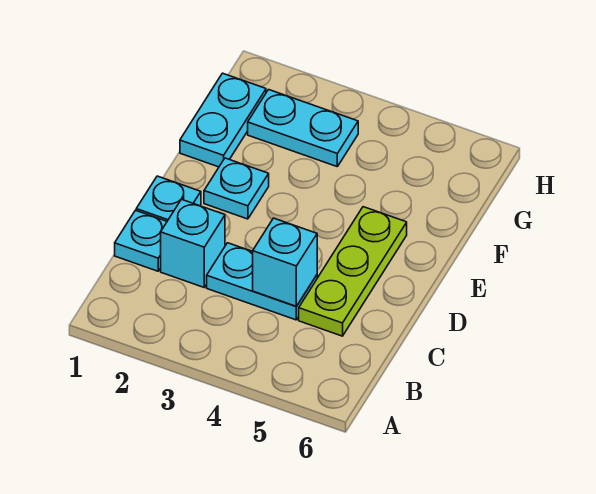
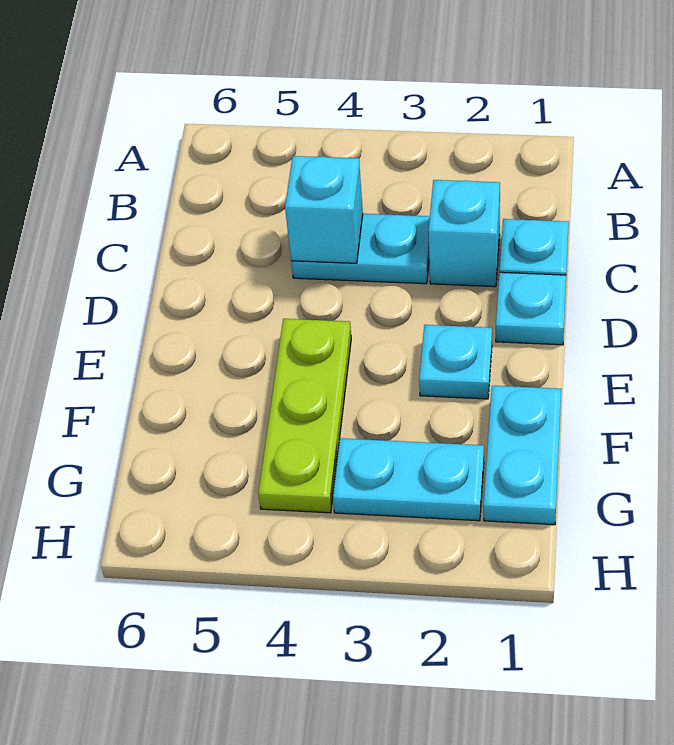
lime plate C5:E5 level 1 -> lime plate E4:G4 level 1

